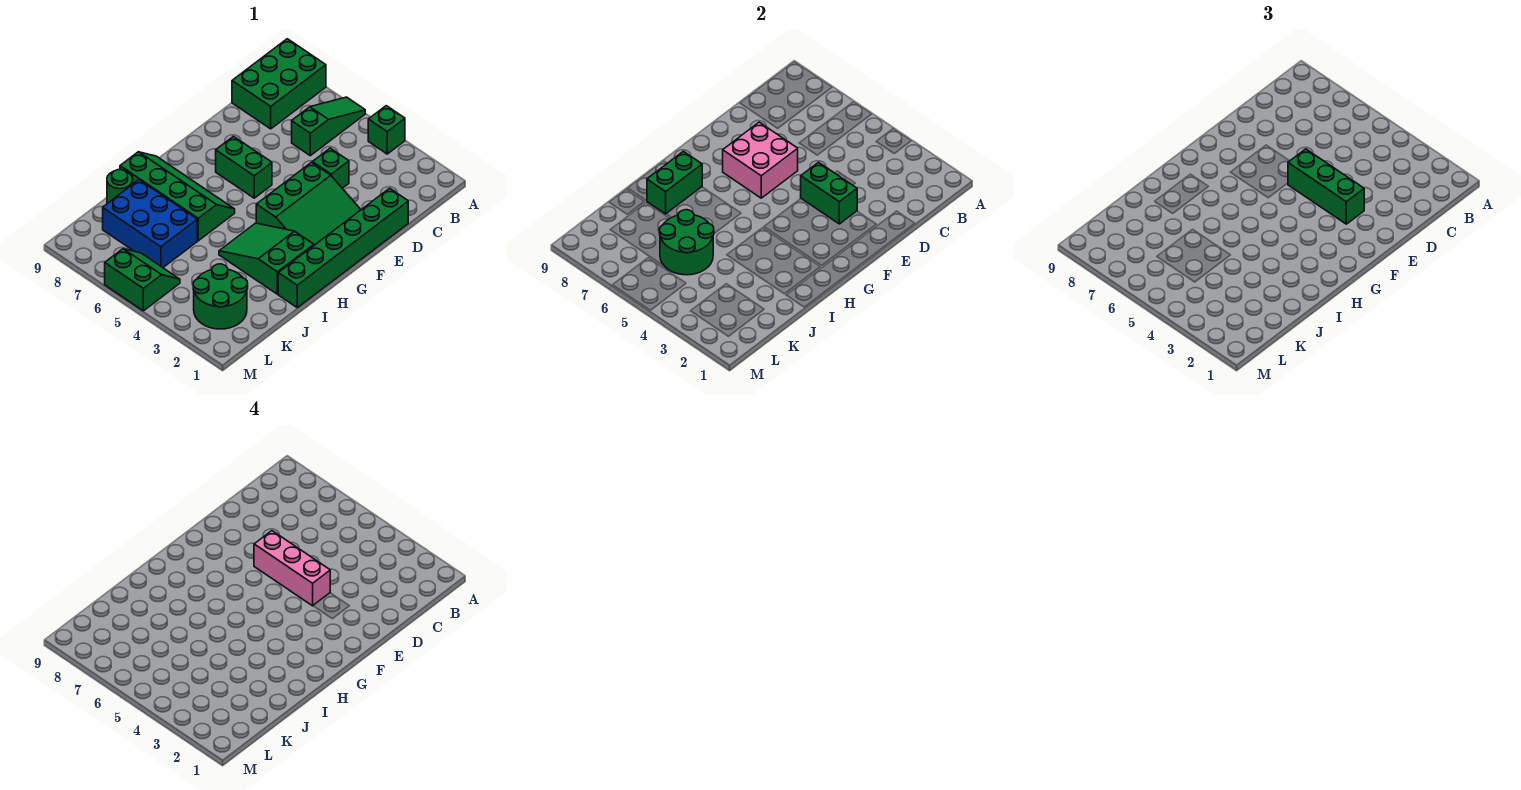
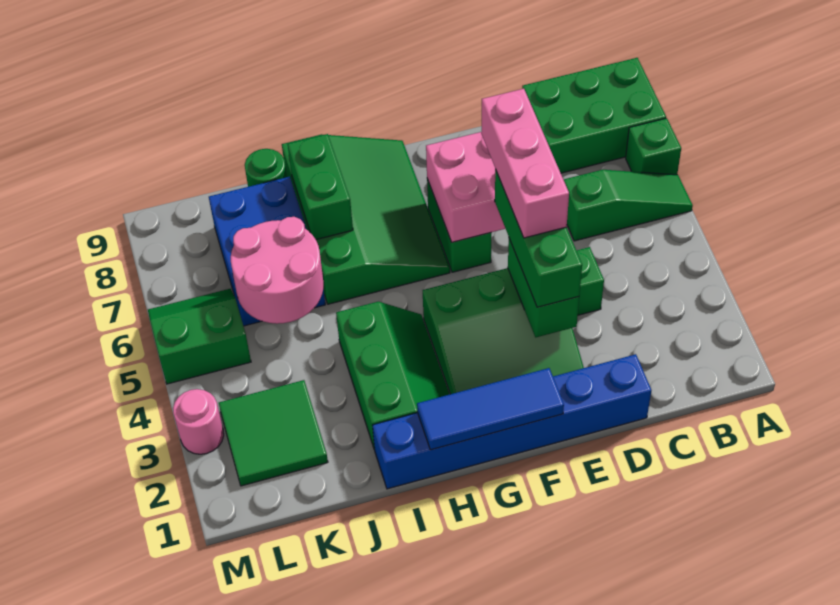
green brick A4 level 1 -> green brick A7 level 1
green brick D1:I1 level 1 -> blue brick D1:I1 level 1
none -> blue tile F1:H1 level 2
green slope H2:I4 level 1 top 2 -> green slope H2:I4 level 1 top I
green slope H6:I9 level 1 top I -> green slope G6:I9 level 1 top I
green brick H8:I8 level 2 -> green brick I7:I8 level 2
green round brick J5:K6 level 2 -> pink round brick J5:K6 level 2
green round brick K2:L3 level 1 -> green tile K2:L3 level 1
green slope L5:M6 level 1 top M -> green slope L5:M6 level 1 top 5
none -> pink round brick M3 level 1

